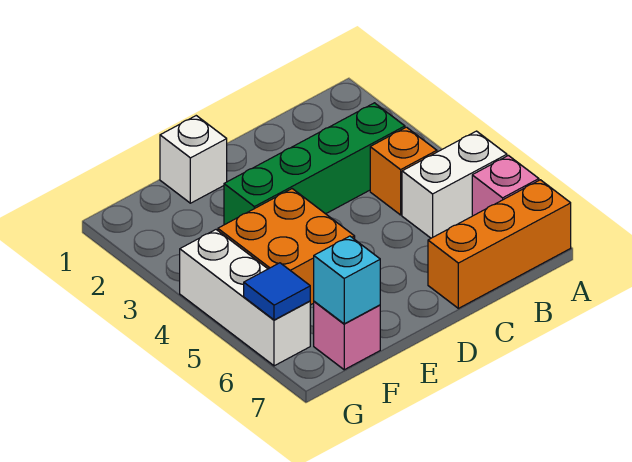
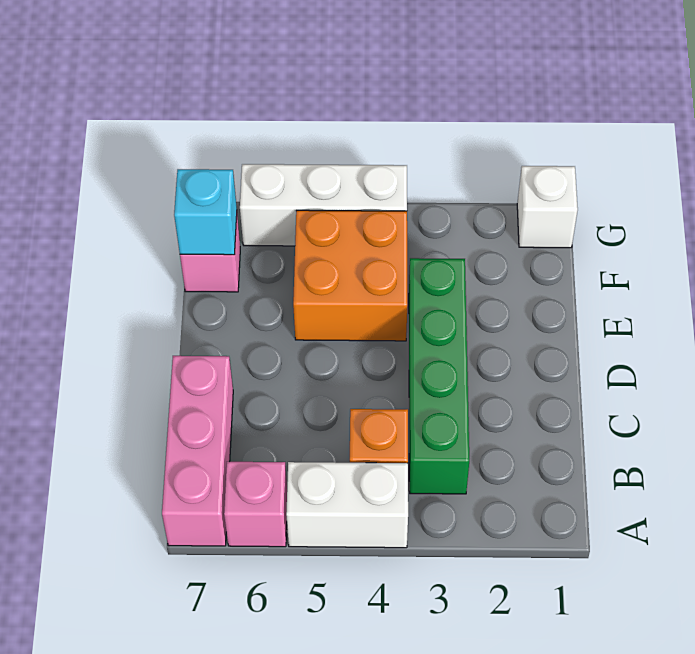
white brick A5:B5 level 1 -> white brick A4:A5 level 1
orange brick A7:C7 level 1 -> pink brick A7:C7 level 1
white brick E1 level 1 -> white brick G1 level 1
blue tile G6 level 2 -> none

